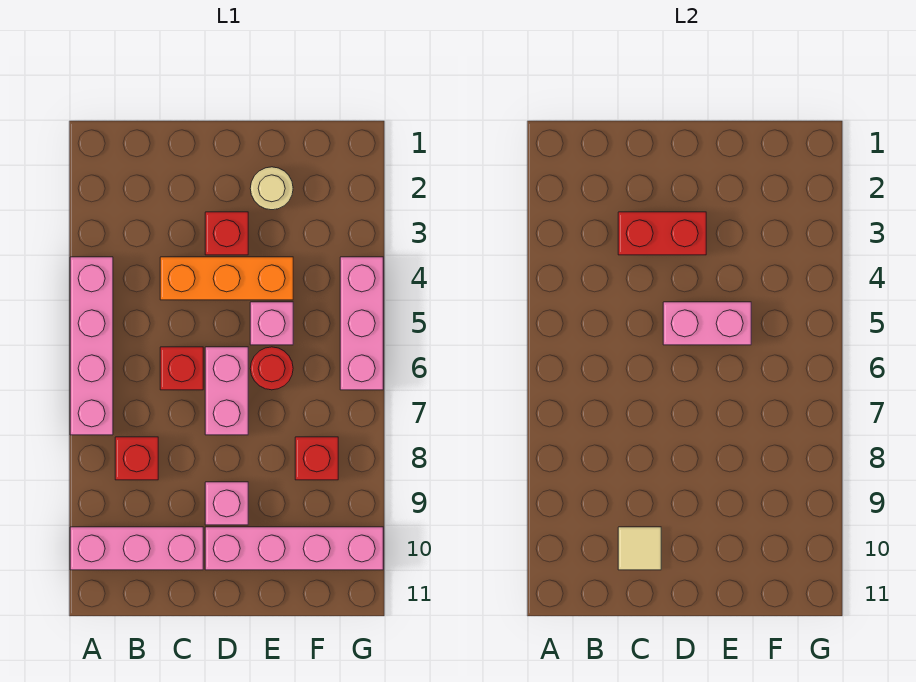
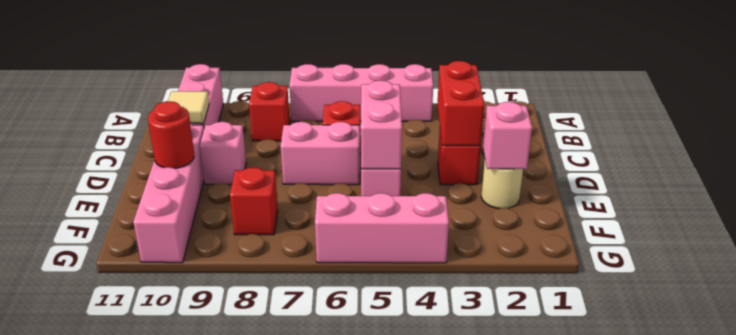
orange brick C4:E4 level 1 -> none
none -> pink brick E2 level 2
red round brick E6 level 1 -> red round brick E10 level 2

